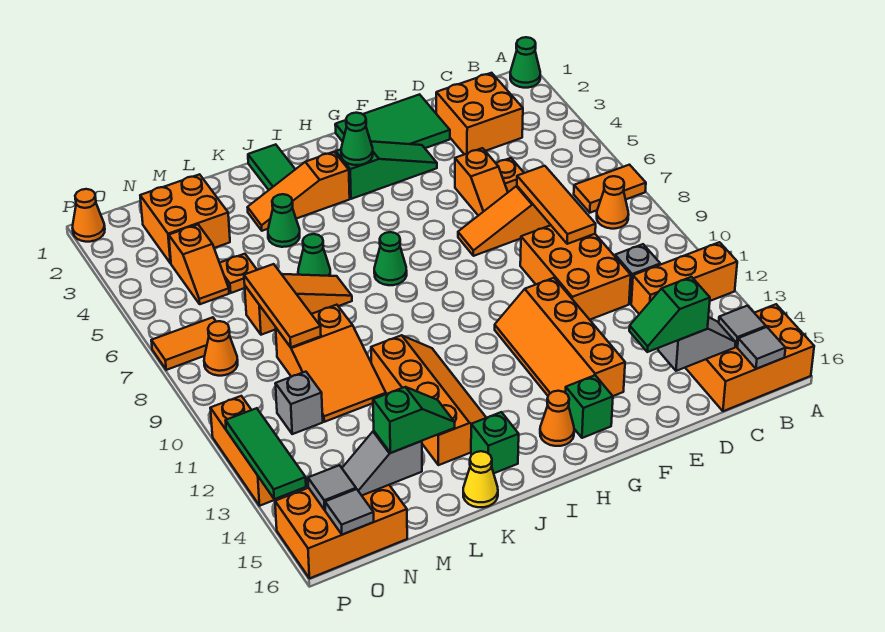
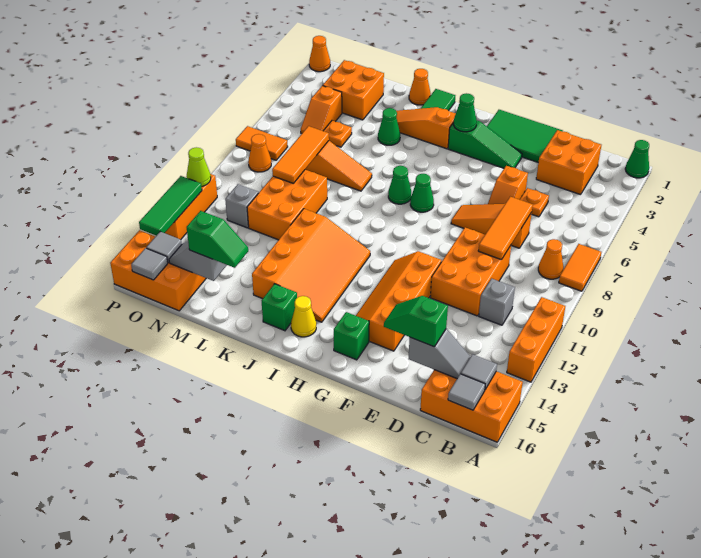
orange tile A7:B7 level 1 -> orange tile A7:A8 level 1
orange brick A12:C12 level 1 -> orange brick A11:A13 level 1
orange cone H15 level 1 -> orange cone K1 level 1
orange slope J11:K14 level 1 top K -> orange slope I11:K14 level 1 top K
green cone K6 level 1 -> green cone H7 level 1
yellow cone K16 level 1 -> yellow cone I15 level 1
orange slope L9:M11 level 1 top 9 -> orange brick L9:M11 level 1
none -> lime cone P11 level 2

